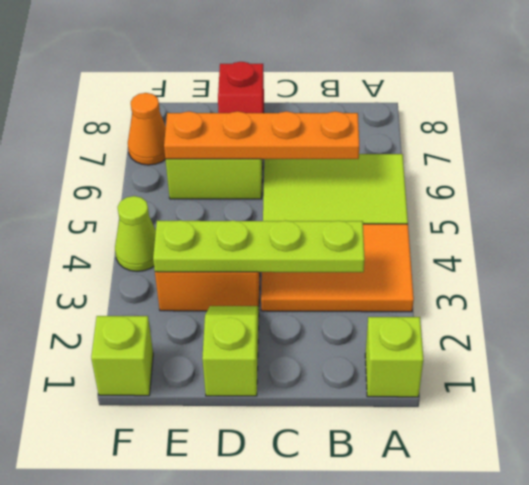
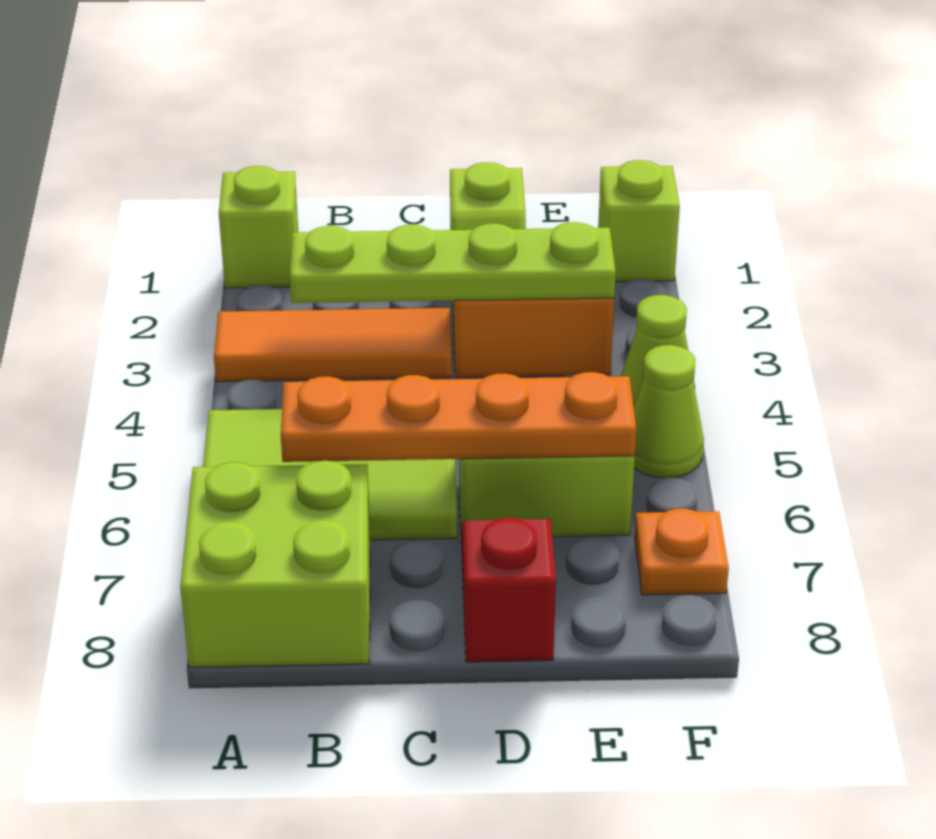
orange tile A3:C4 level 1 -> orange tile A3:C3 level 1
none -> lime brick A7:B8 level 1
none -> lime cone F5 level 1
orange cone F7 level 1 -> orange plate F7 level 1

